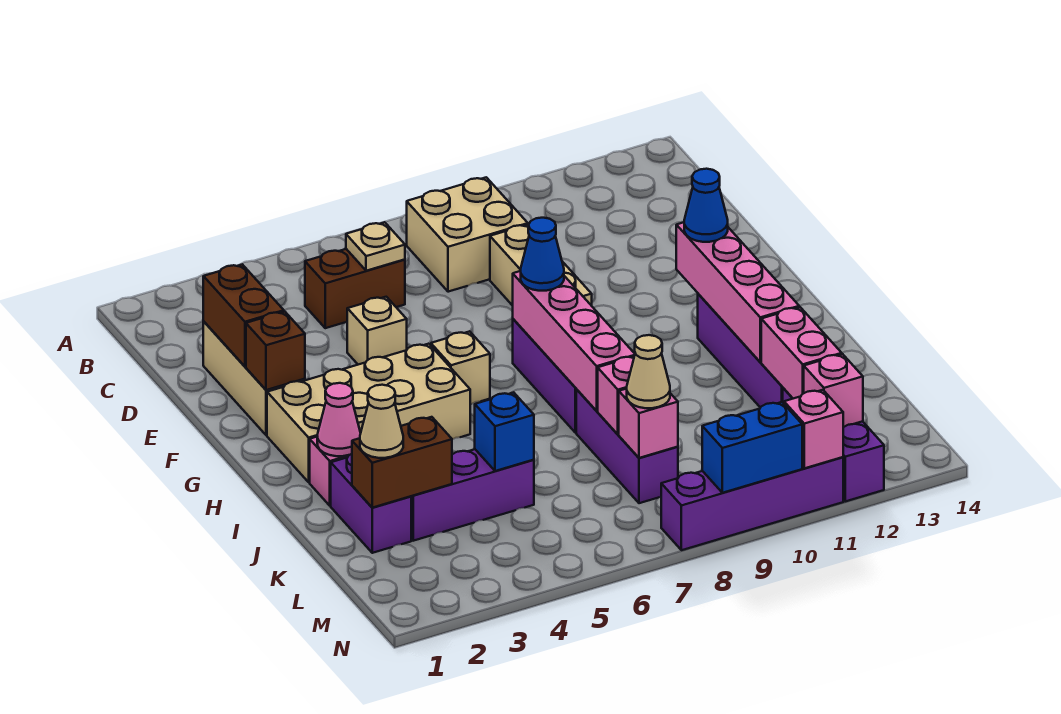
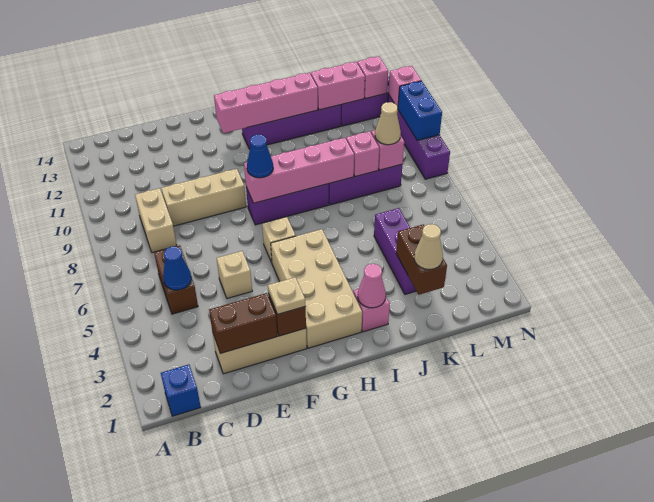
tan brick B8:C9 level 1 -> tan brick C8:C9 level 1
tan plate C6 level 2 -> tan plate F2 level 3
blue cone G12 level 3 -> blue cone C5 level 2
purple brick J2:K2 level 1 -> none
blue brick K5 level 2 -> blue brick B1 level 1

